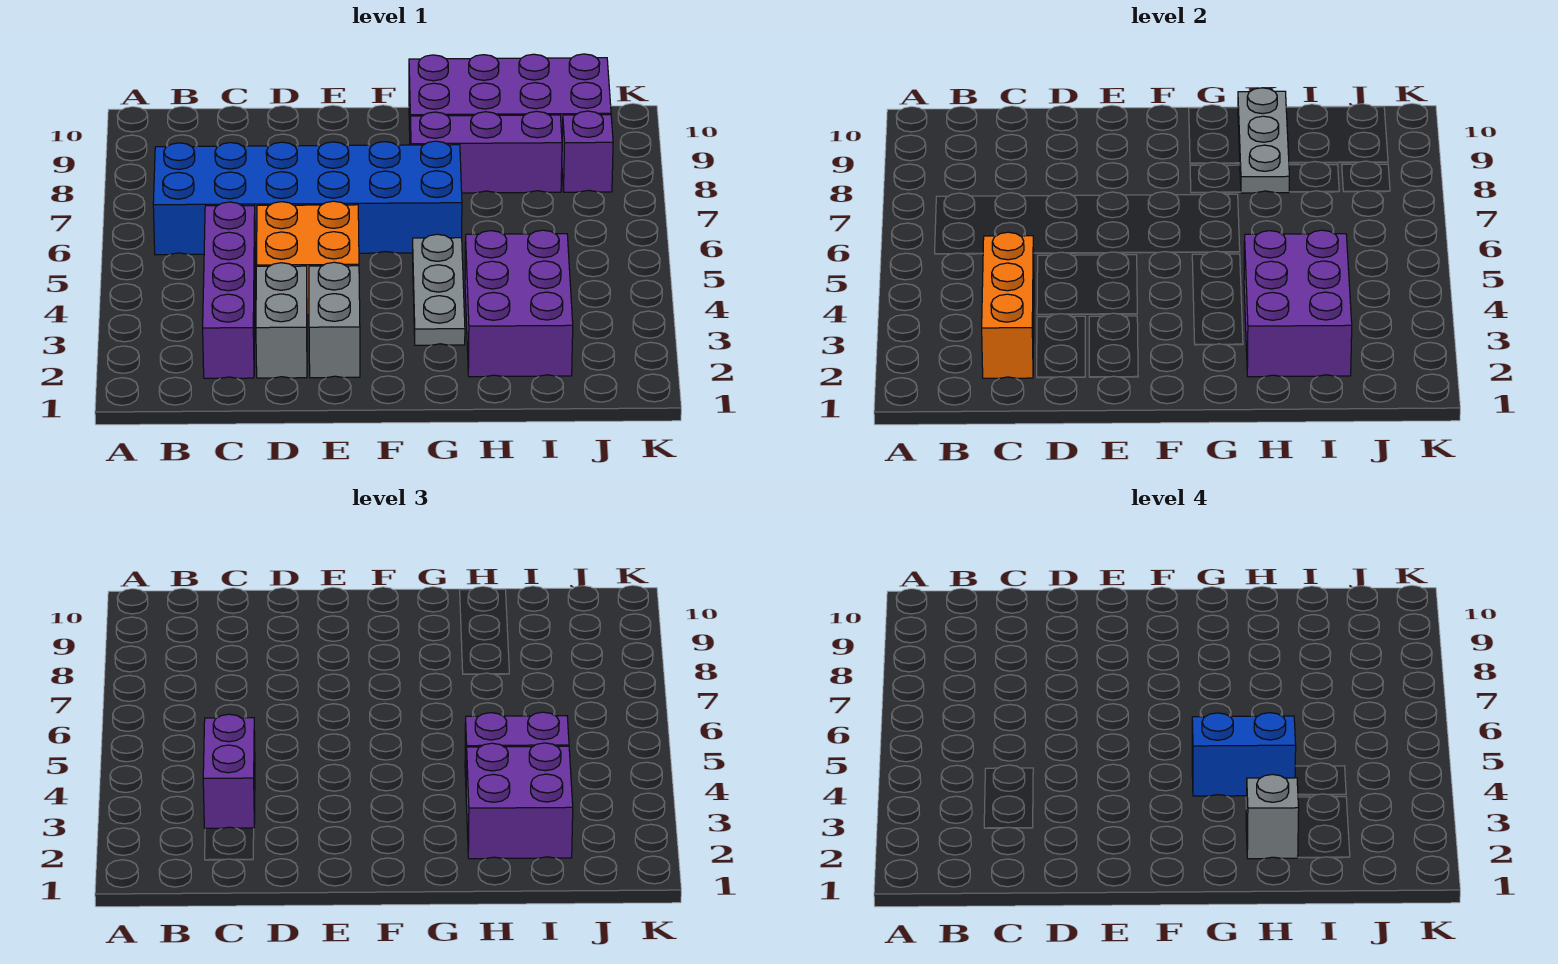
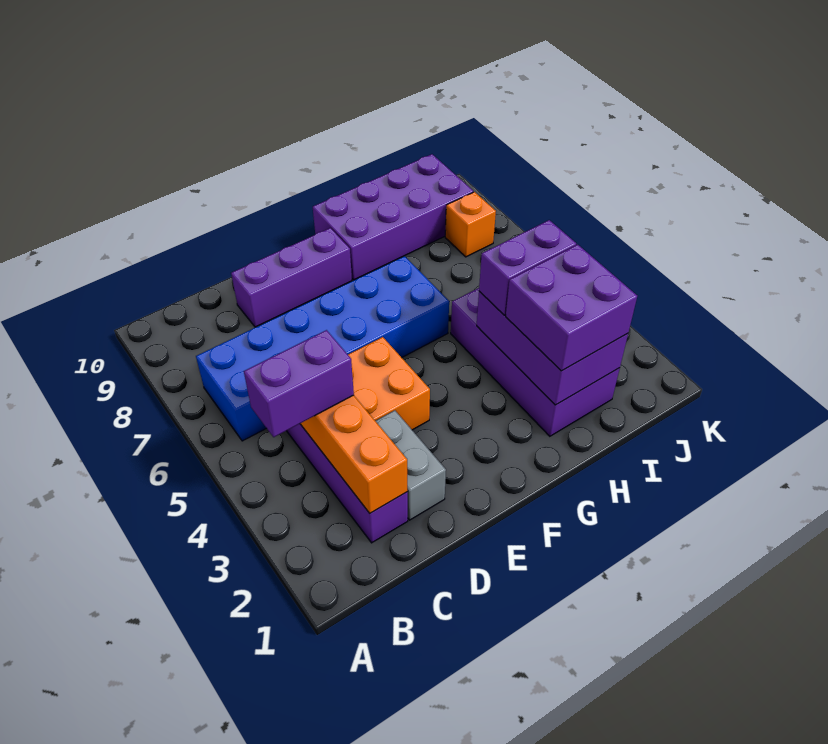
purple brick C3:C4 level 3 -> purple brick B4:C4 level 3
grey brick E2:E3 level 1 -> none
grey plate G3:G5 level 1 -> none
blue brick G4:H4 level 4 -> none
purple brick G8:I8 level 1 -> purple brick D9:F9 level 1
purple brick H2:I4 level 1 -> purple brick H2:I5 level 1
grey brick H2 level 4 -> none
grey plate H8:H10 level 2 -> none
purple brick J8 level 1 -> orange brick J8 level 1

